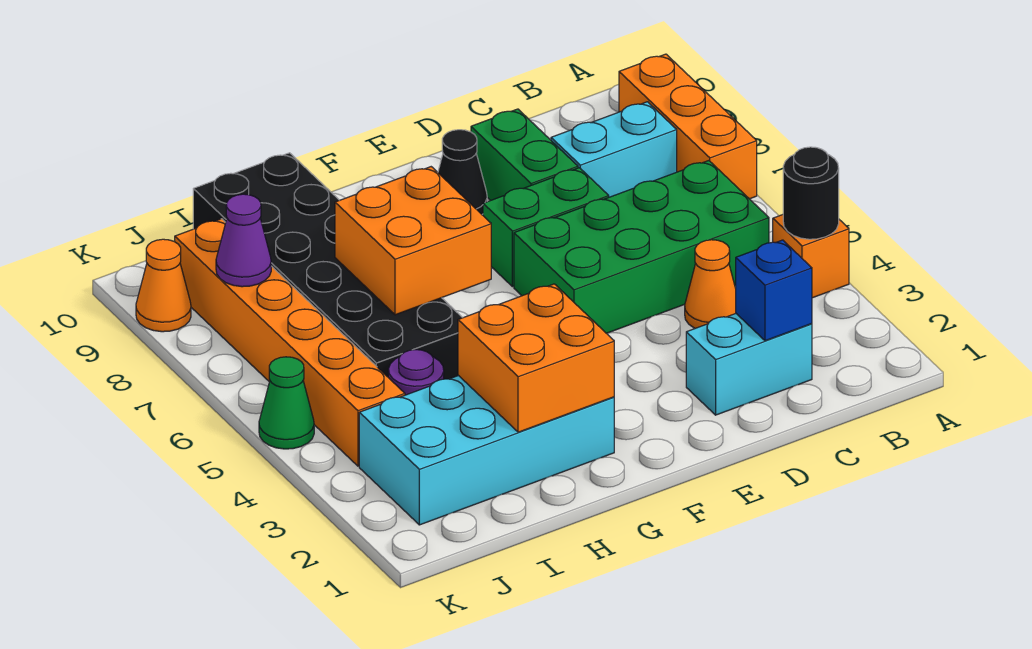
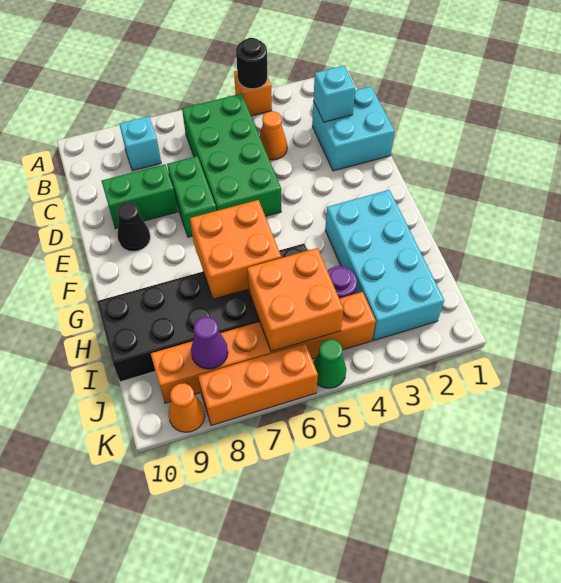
orange brick A7:A9 level 1 -> orange brick K6:K8 level 1
cyan brick B8:C8 level 1 -> cyan brick B8 level 1
cyan brick C2:D2 level 1 -> cyan brick C1:D2 level 1
blue brick C2 level 2 -> cyan brick C2 level 2
orange brick G2:H3 level 2 -> orange brick I5:J6 level 2

